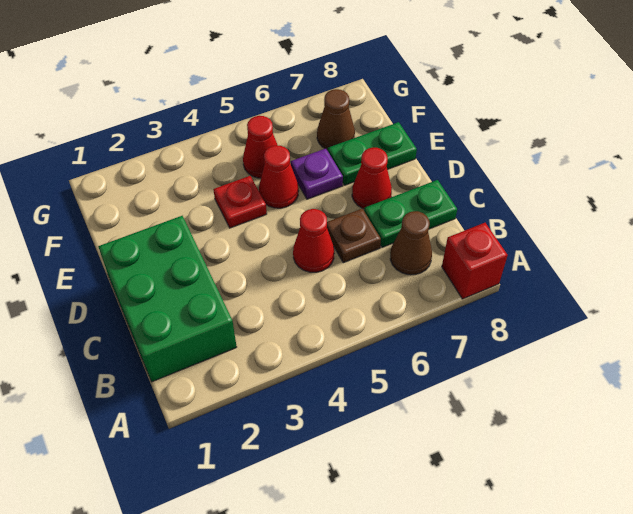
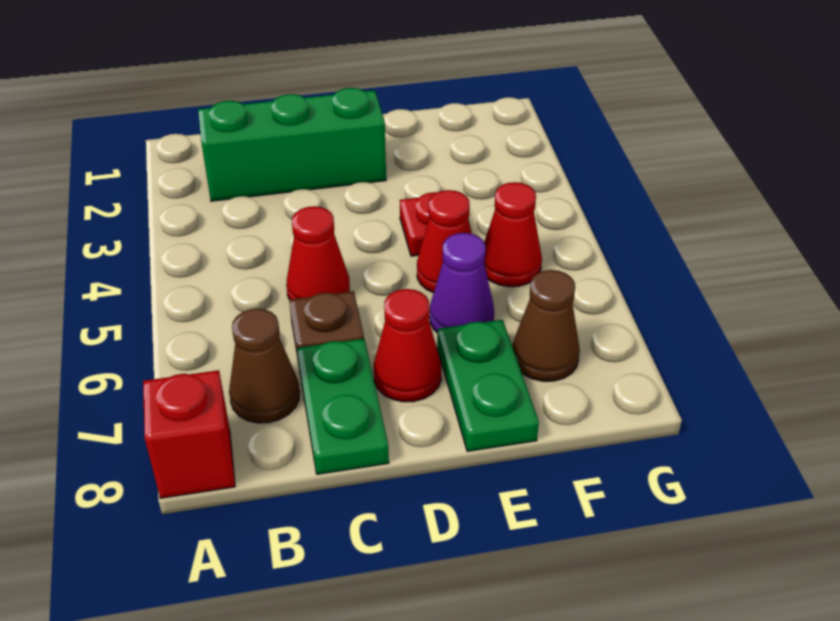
green brick B1:D2 level 1 -> green brick B2:D2 level 1
purple plate E6 level 1 -> purple cone E6 level 1

